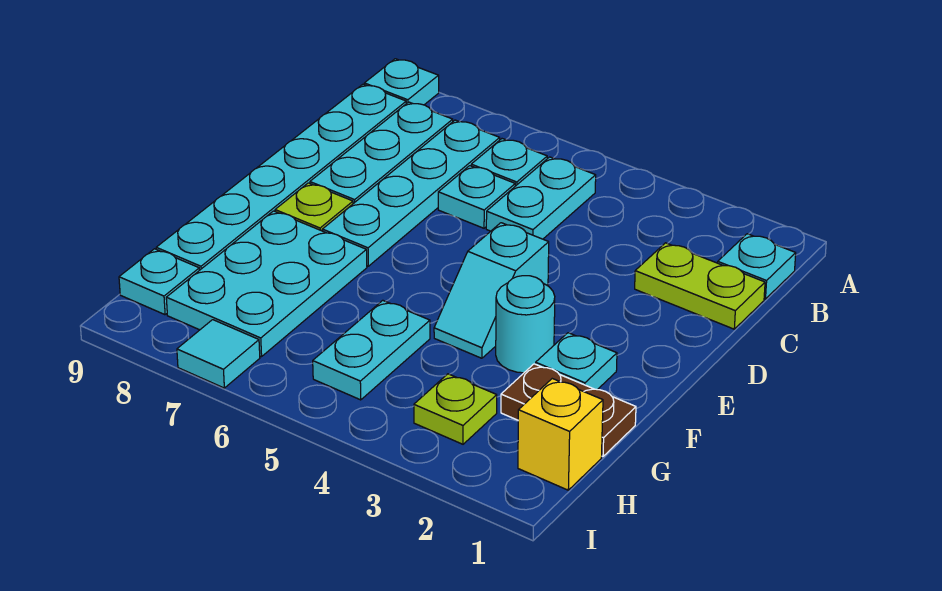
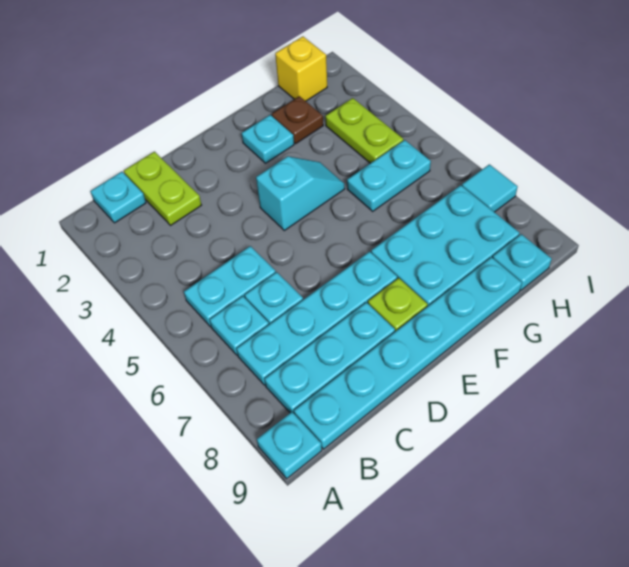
cyan round brick F3 level 1 -> none
brown plate G1:G2 level 1 -> brown plate G2 level 1
lime plate H3 level 1 -> lime plate H3:H4 level 1

